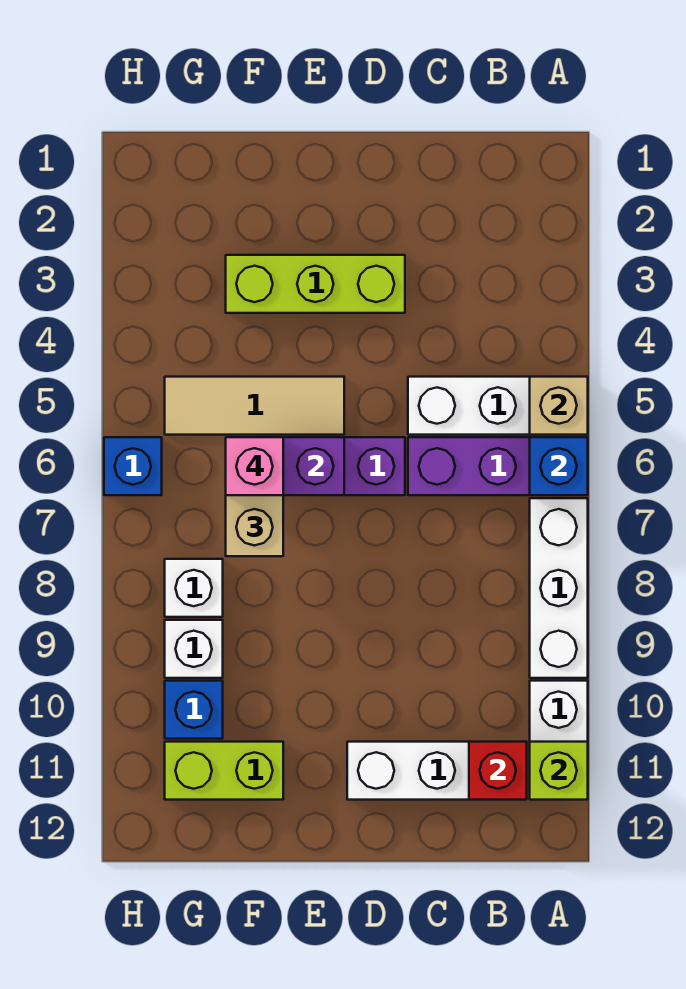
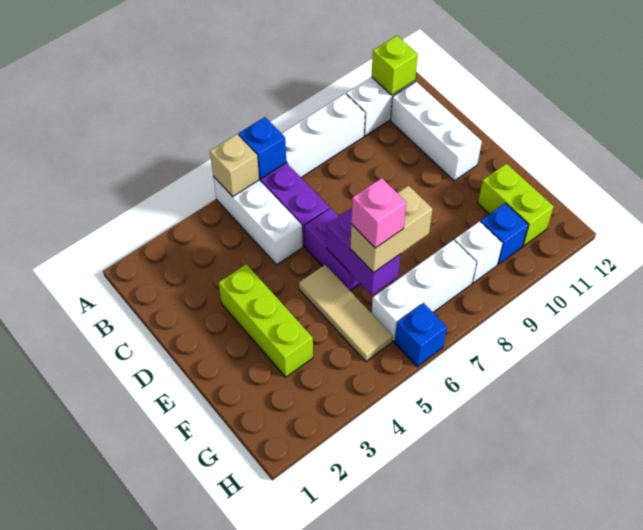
red brick B11 level 2 -> none
white brick G8 level 1 -> white brick G6:G8 level 1

